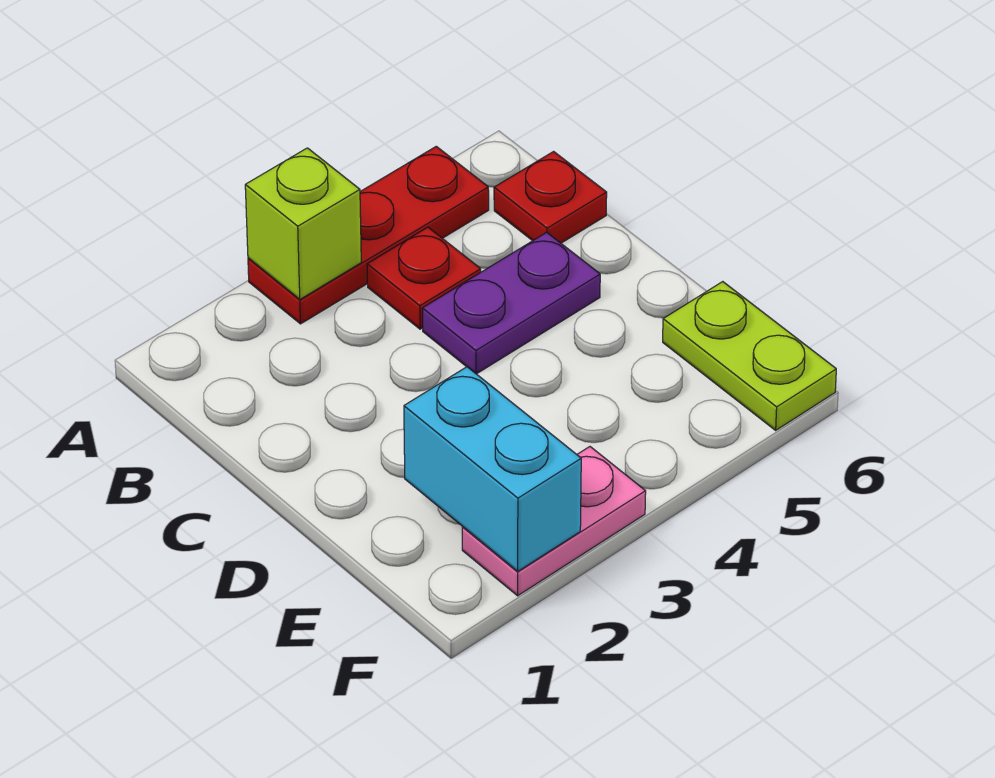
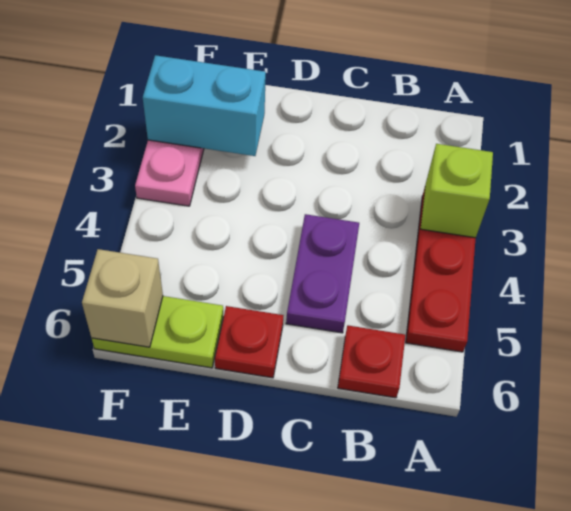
red plate B4 level 1 -> red plate D6 level 1
none -> tan brick F6 level 2

